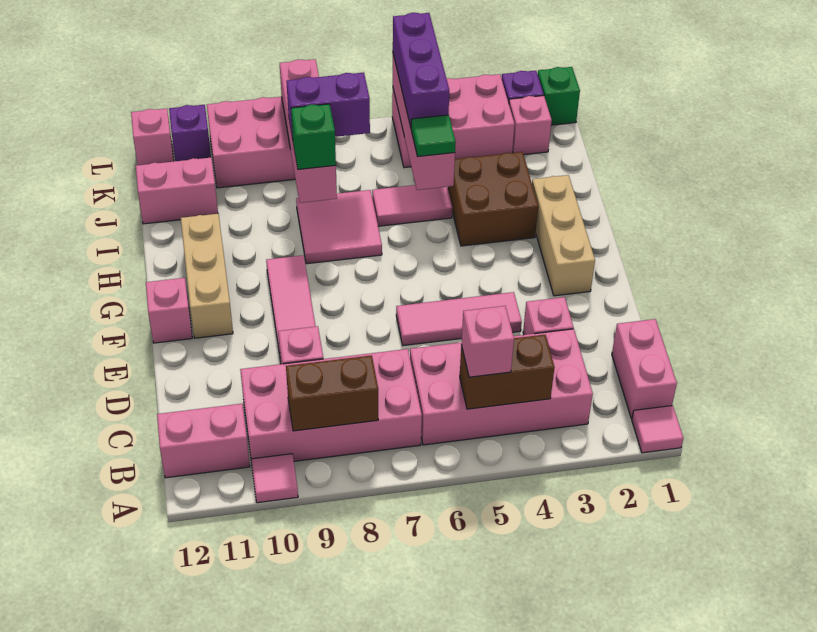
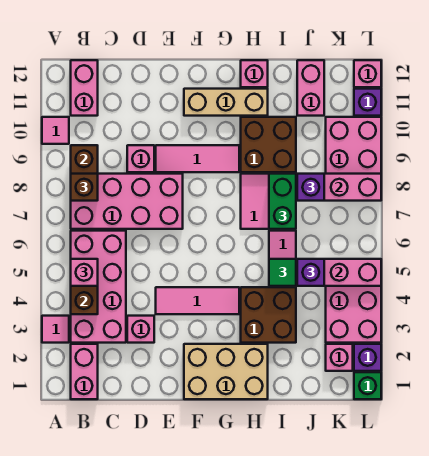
pink tile A1 level 1 -> pink tile A3 level 1
pink brick B1:C1 level 1 -> pink brick B1:B2 level 1
pink brick B7:C10 level 1 -> pink brick B7:E8 level 1
none -> brown brick B8 level 3
pink tile E4:E6 level 1 -> pink tile E4:G4 level 1
tan brick F2:H2 level 1 -> tan brick F1:H2 level 1
pink brick F12 level 1 -> pink brick H12 level 1
none -> brown brick H9:I10 level 1
green brick I8 level 3 -> green brick I7:I8 level 3
purple brick J5:L5 level 3 -> purple brick J5 level 3
purple brick J7:J8 level 3 -> purple brick J8 level 3

